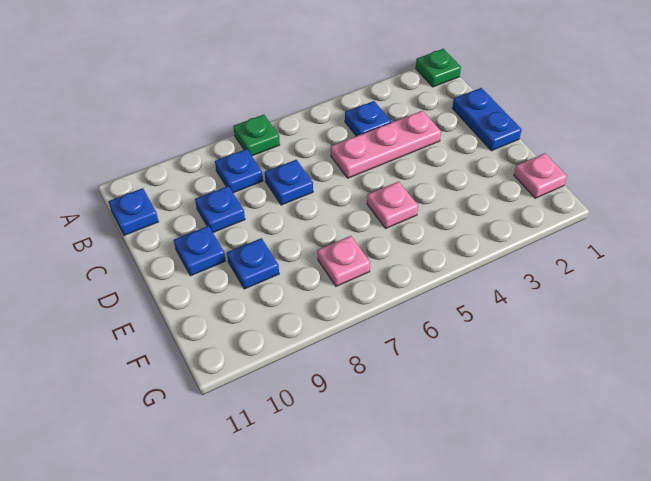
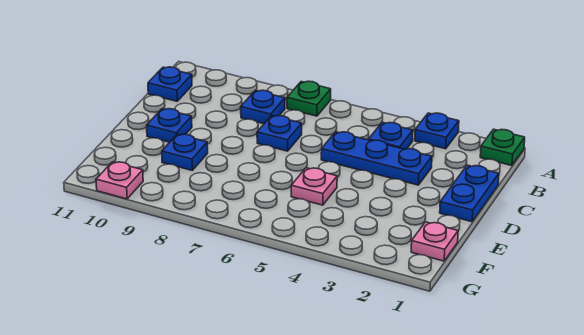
pink plate C3:C5 level 1 -> blue plate C3:C5 level 1
blue plate C9 level 1 -> blue plate A3 level 1
pink plate F7 level 1 -> pink plate G10 level 1

